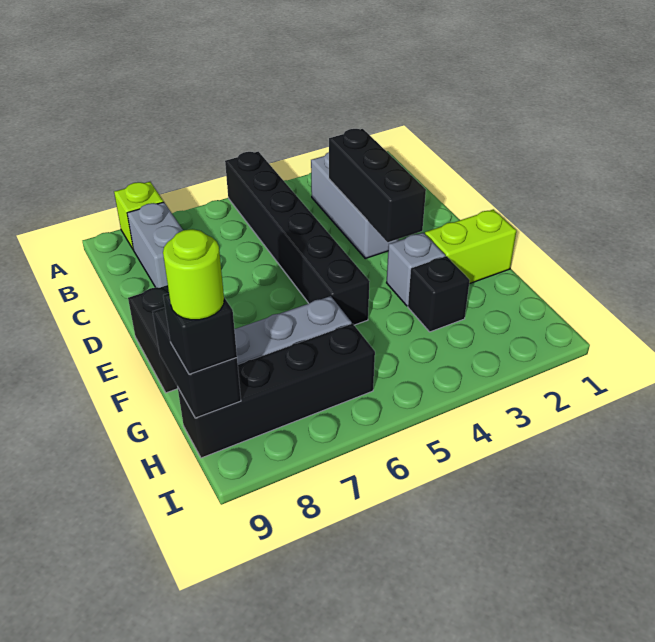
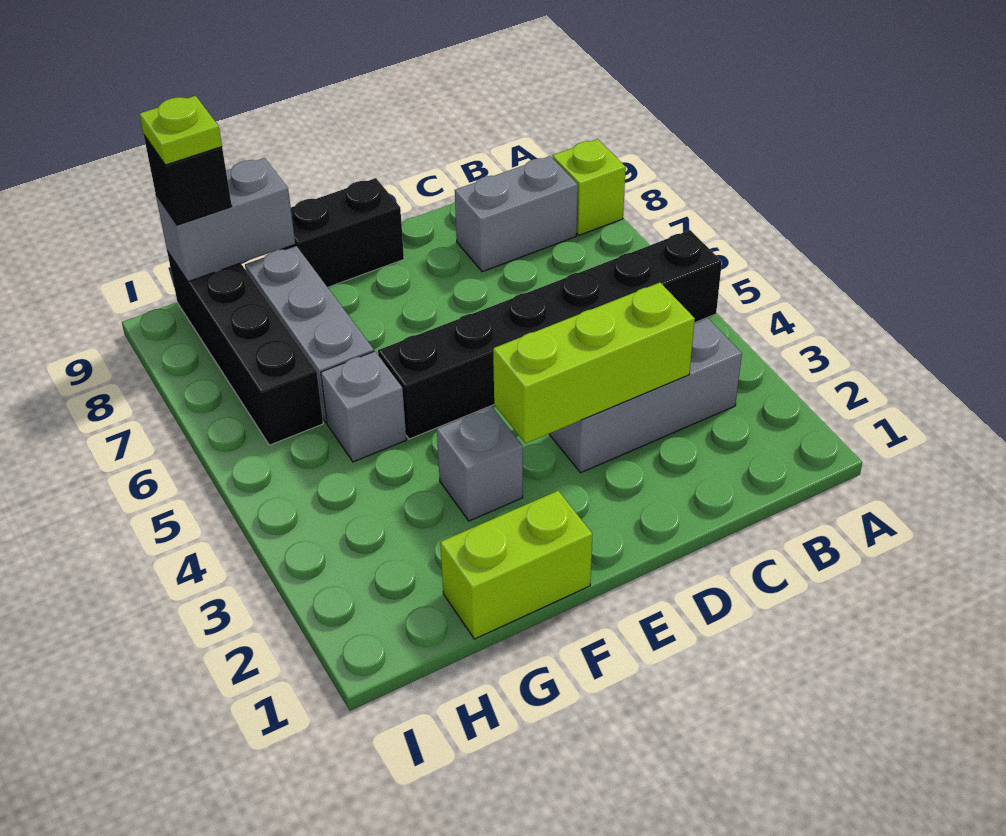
black brick C3:E3 level 2 -> lime brick C3:E3 level 2
lime brick F1:F2 level 1 -> lime brick F1:G1 level 1
black brick G3 level 1 -> none
none -> grey brick G5 level 1
black brick G9:H9 level 2 -> grey brick G9:H9 level 2
lime round brick H9 level 4 -> lime plate H9 level 4

